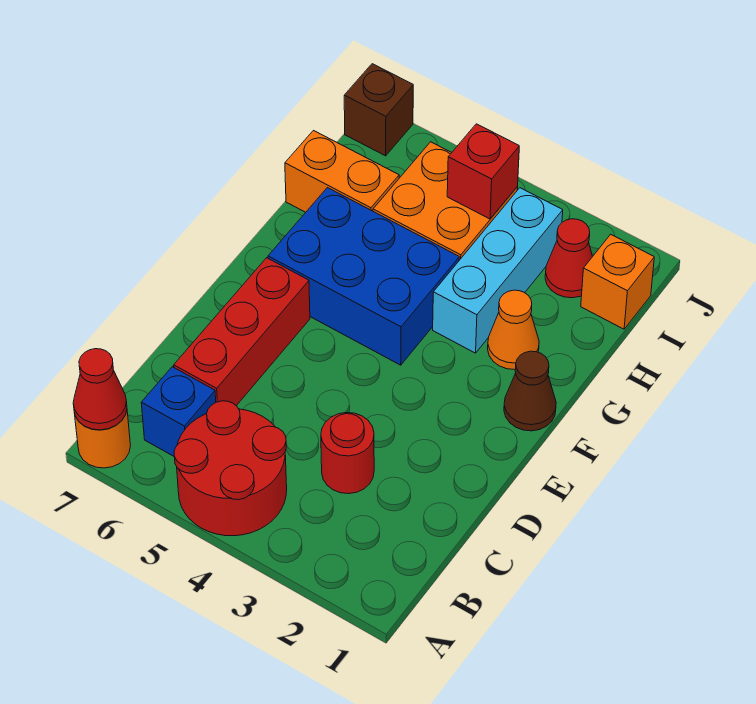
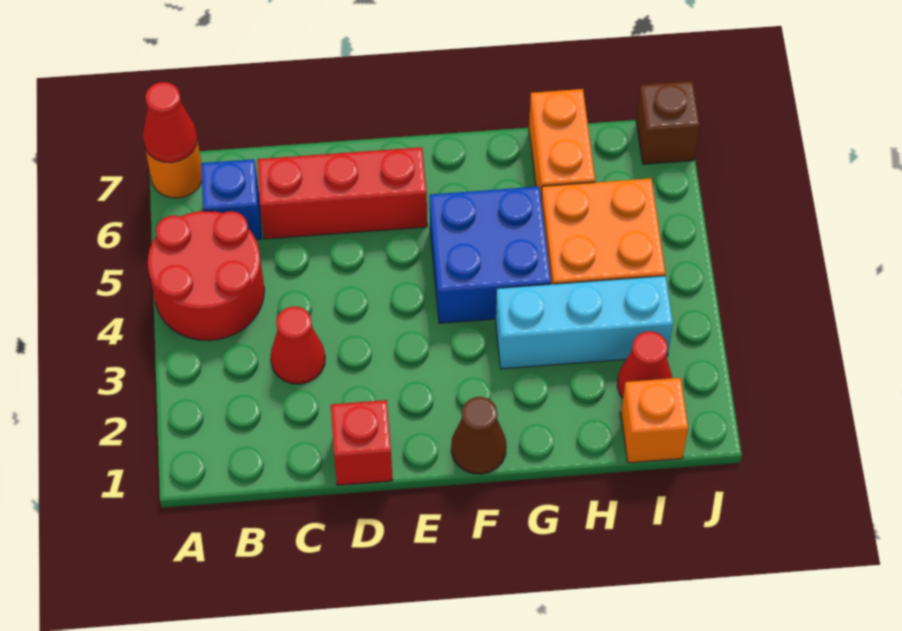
red round brick C3 level 1 -> red cone C3 level 1
blue brick F4:G6 level 1 -> blue brick F4:G5 level 1
orange cone G2 level 1 -> none
red brick I4 level 2 -> red brick D1 level 1

